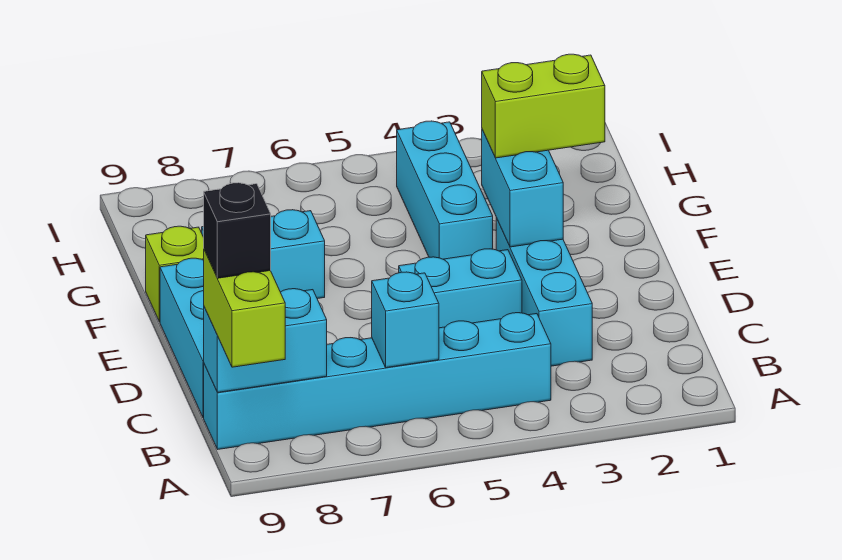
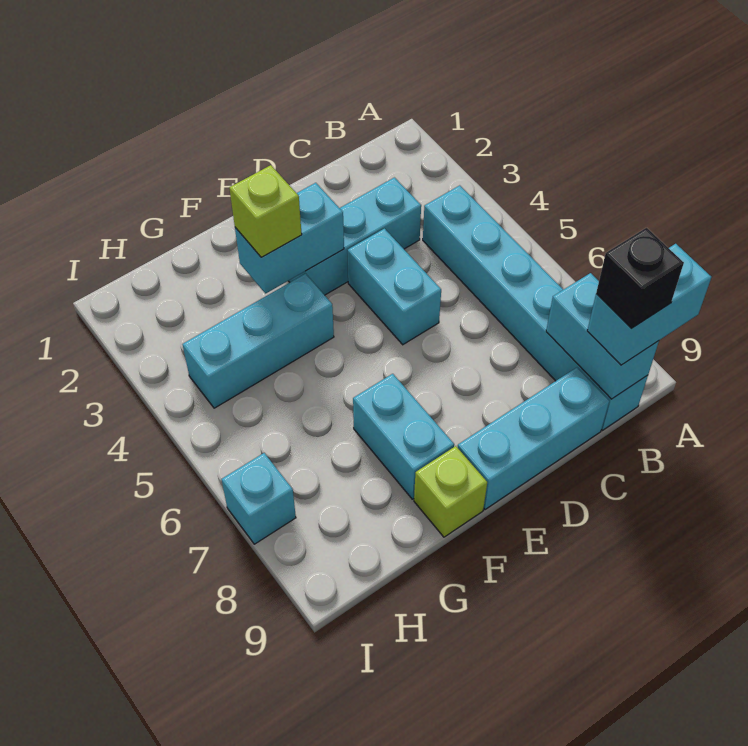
lime brick A9:B9 level 3 -> cyan brick A9:B9 level 3
cyan brick B6 level 2 -> cyan brick I7 level 1
lime brick F2:F3 level 3 -> lime brick F3 level 3

